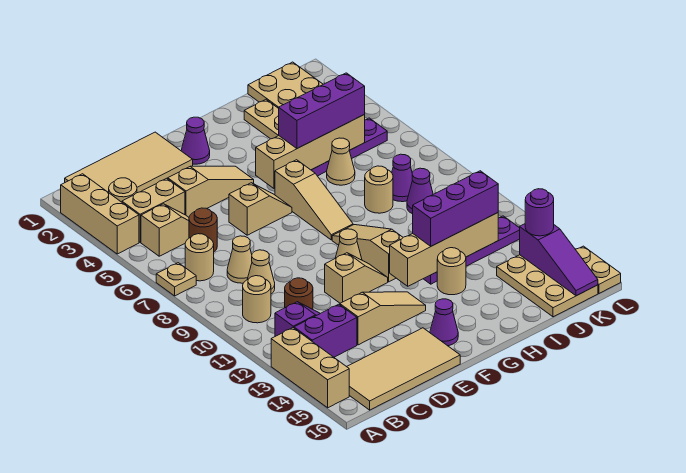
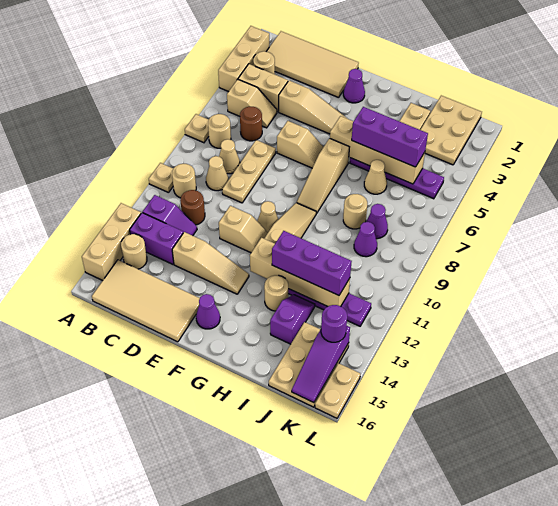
none -> tan plate A10 level 1
none -> tan round brick B14 level 1
none -> tan plate D7:D9 level 1
none -> purple slope I13:I14 level 1 top 14

